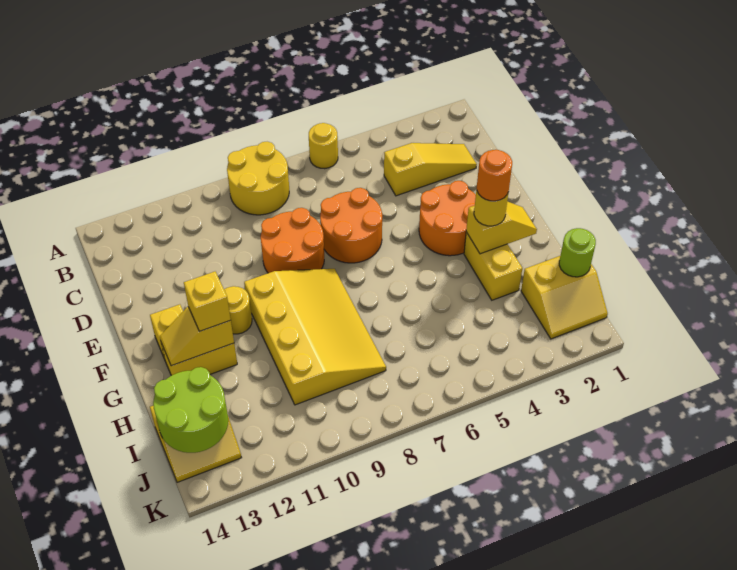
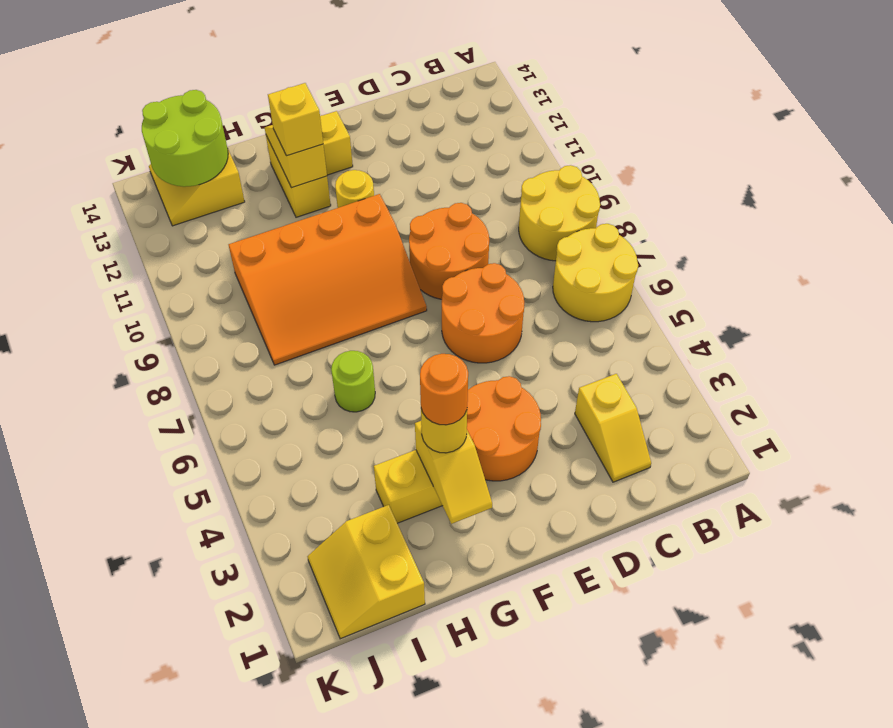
yellow round brick A6 level 1 -> yellow round brick A6:B7 level 1
yellow slope C2:C4 level 1 top 4 -> yellow slope C2:C3 level 1 top 3
yellow slope F8:I10 level 1 top 10 -> orange slope F8:I10 level 1 top 10
lime round brick I1 level 2 -> lime round brick H6 level 1

